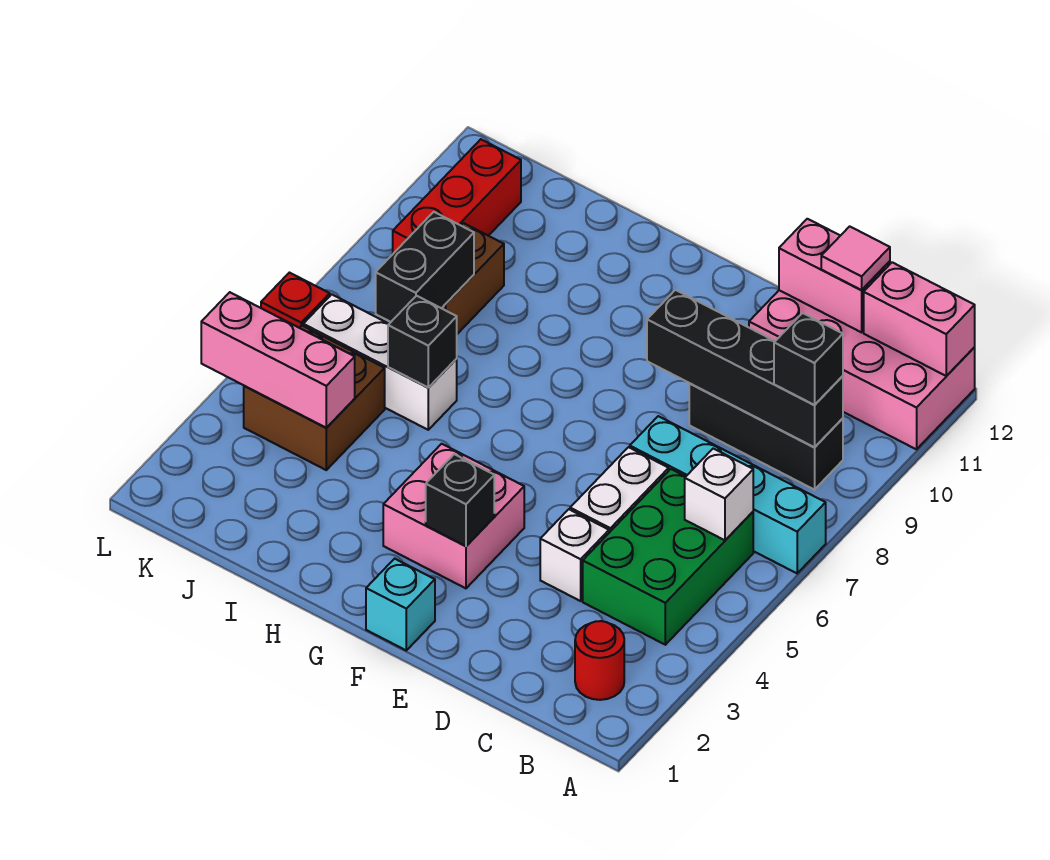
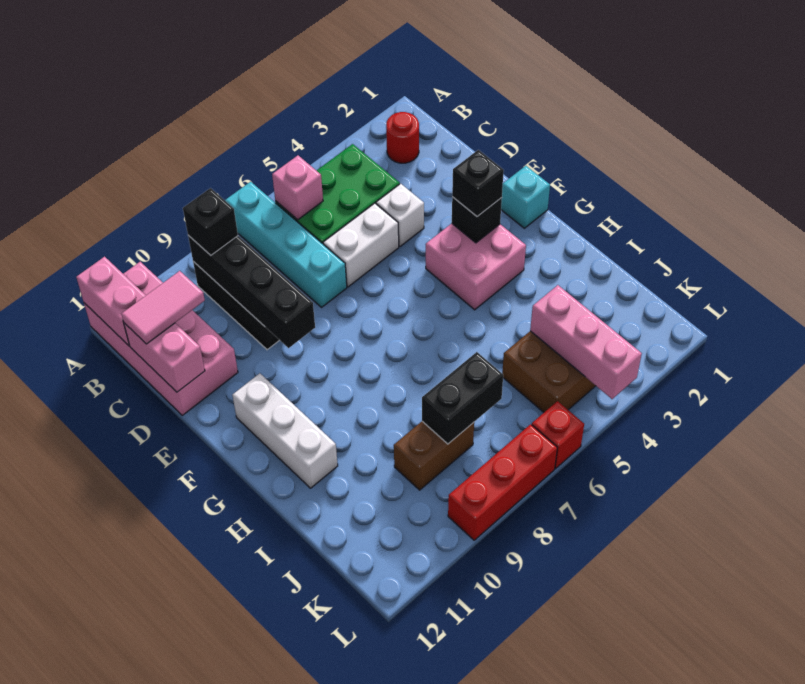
white brick B6 level 2 -> pink brick B6 level 2
pink tile C12 level 3 -> pink tile C11:C12 level 3
white brick I6:K6 level 1 -> white brick F11:H11 level 1
black brick I6 level 2 -> black brick F3 level 3
red brick K9:K11 level 1 -> red brick L7:L9 level 1

